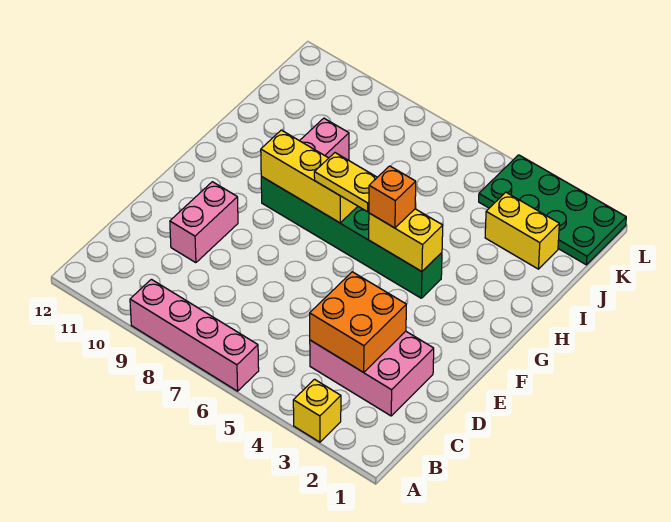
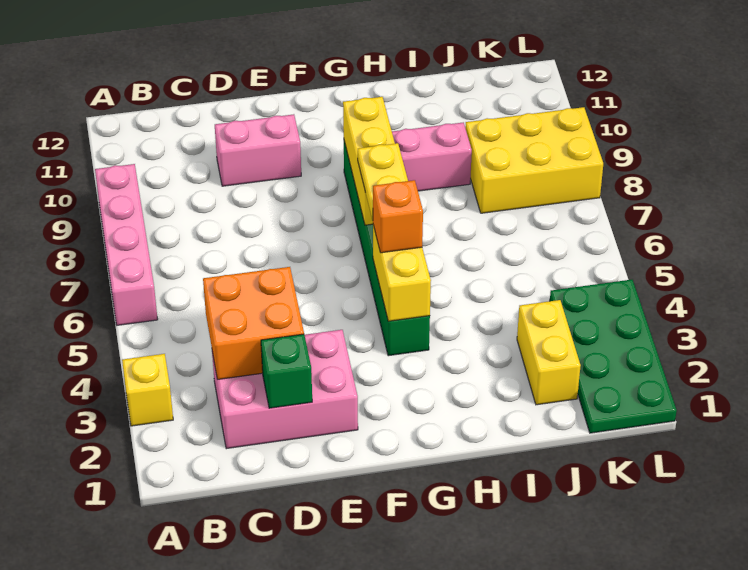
pink brick C2:D4 level 1 -> pink brick C2:E3 level 1
none -> green brick D2 level 2
none -> yellow brick J8:L9 level 1

